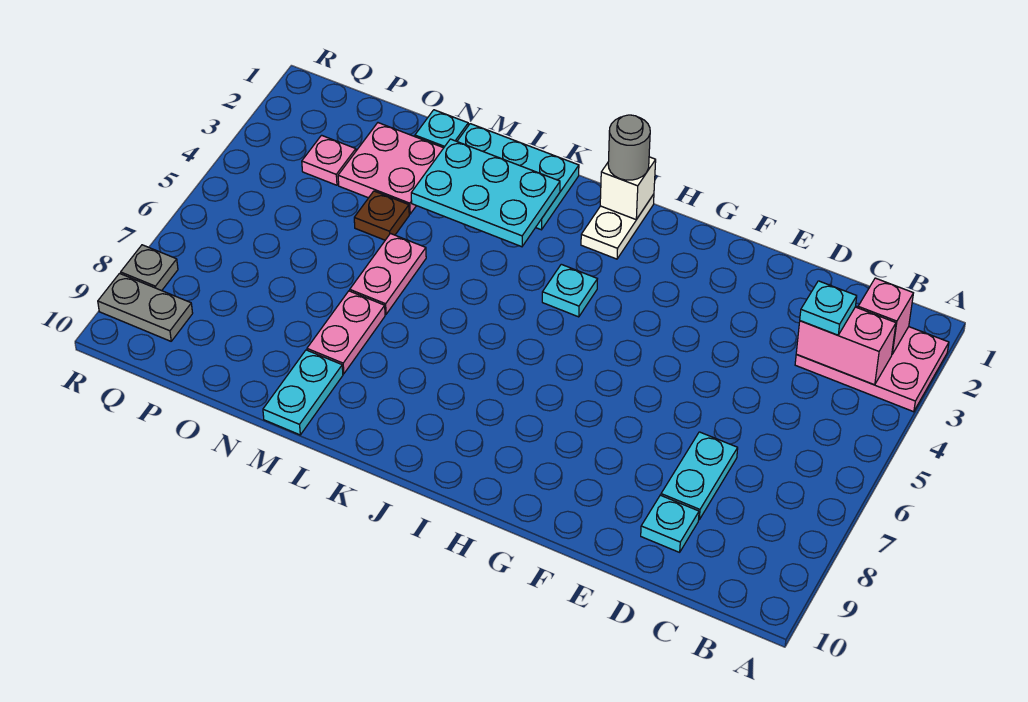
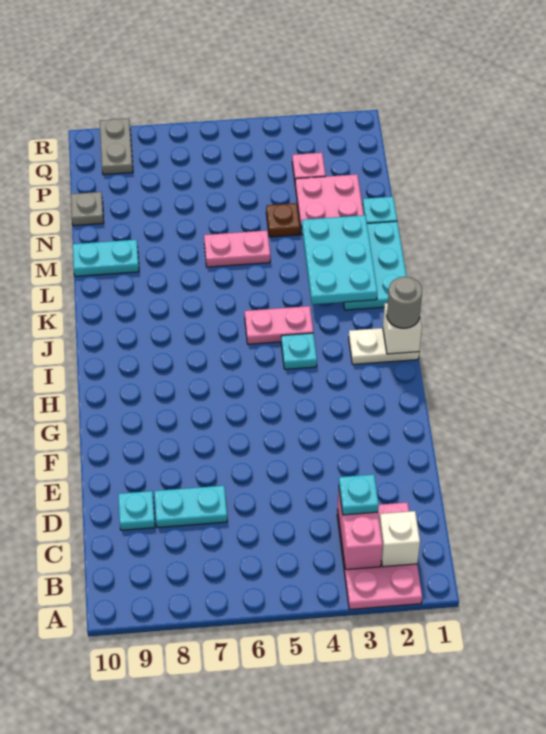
pink brick B2 level 2 -> white brick B2 level 2
pink plate M7:M8 level 1 -> pink plate J4:J5 level 1
grey plate R8 level 1 -> grey plate O10 level 1

